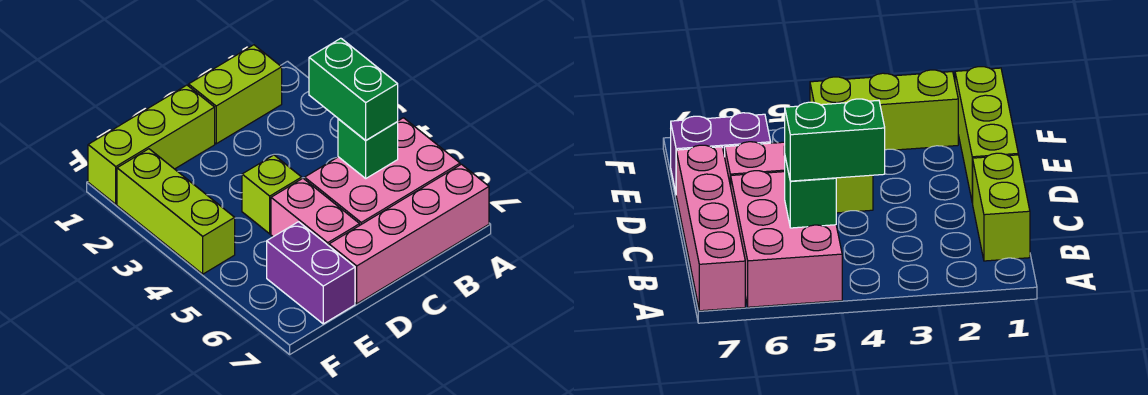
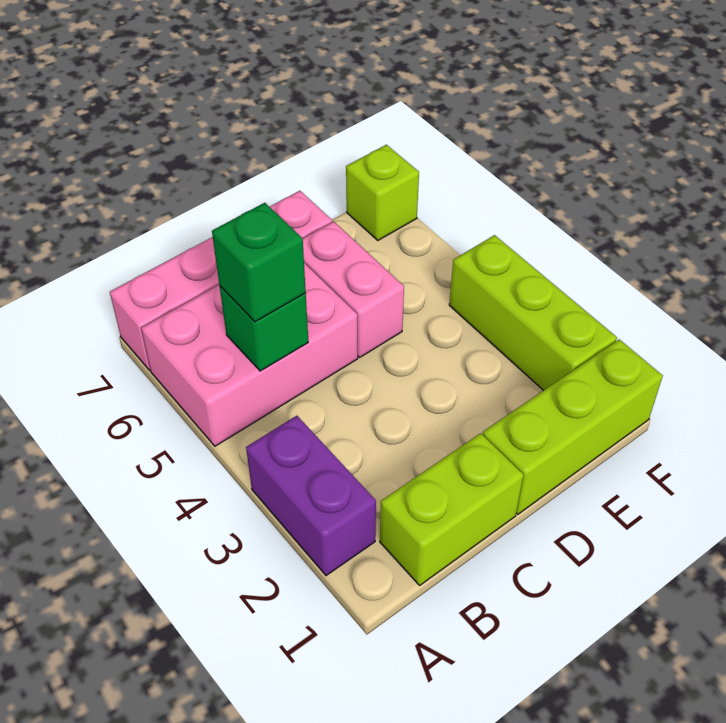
green brick B4:B5 level 3 -> green brick B5 level 3
lime brick D4 level 1 -> lime brick F7 level 1
purple brick E6:E7 level 1 -> purple brick A2:A3 level 1

